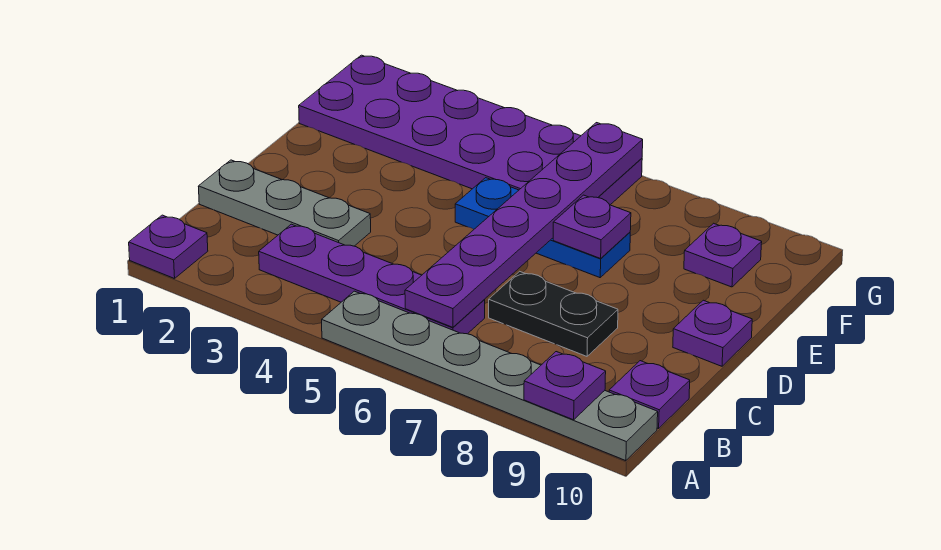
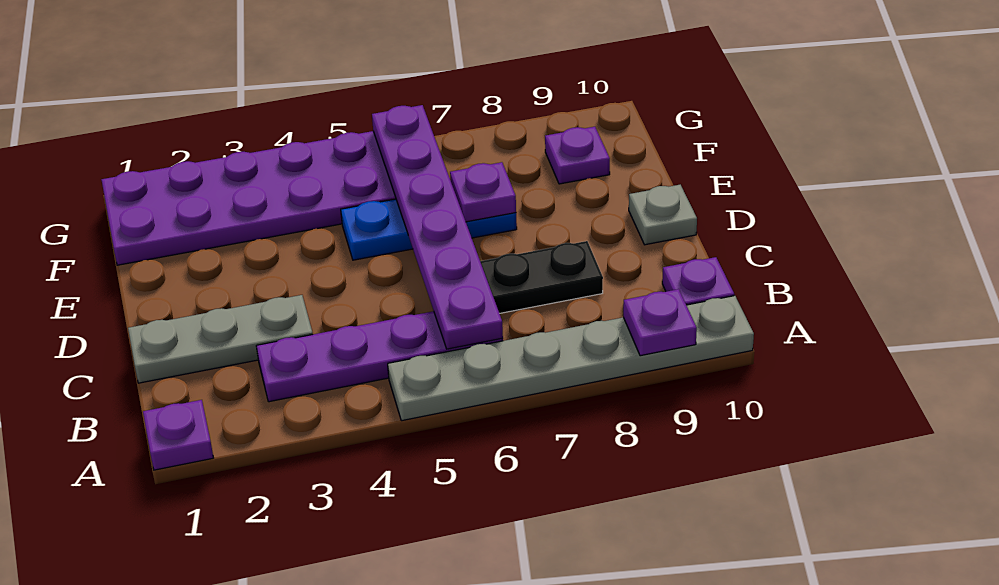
purple plate D10 level 1 -> grey plate D10 level 1

